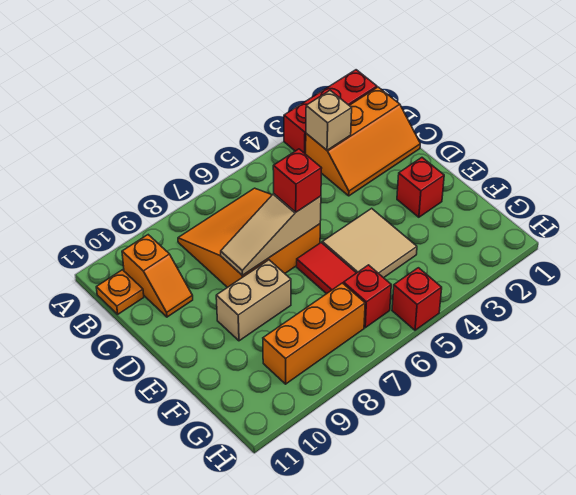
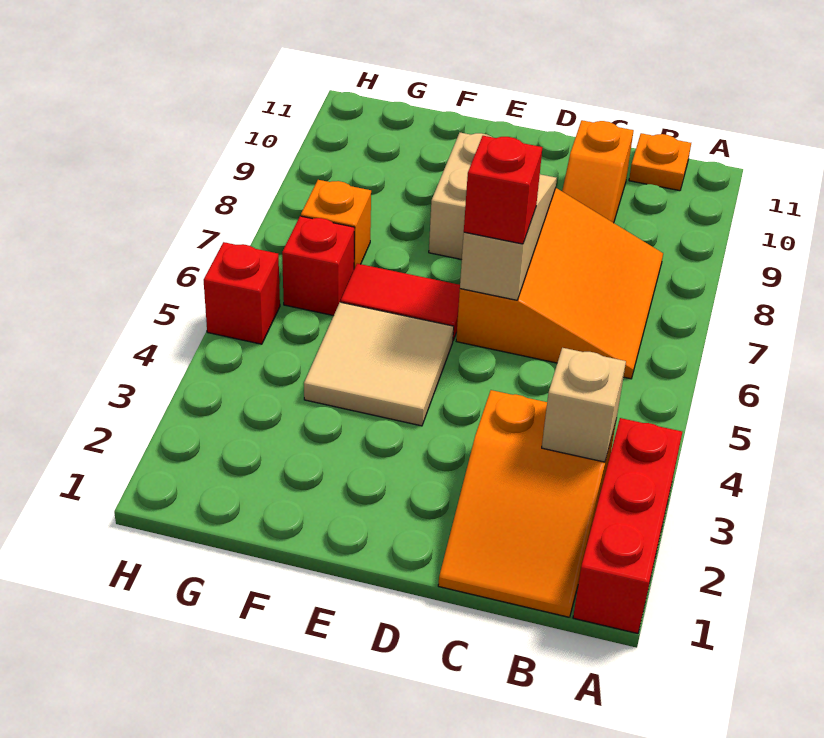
orange slope B1:C3 level 1 top B -> orange slope B1:C3 level 1 top 3
orange slope B10:C10 level 1 top B -> orange slope C9:C10 level 1 top 10
red brick E2 level 1 -> none
orange brick G7:G9 level 1 -> orange brick G7 level 1

